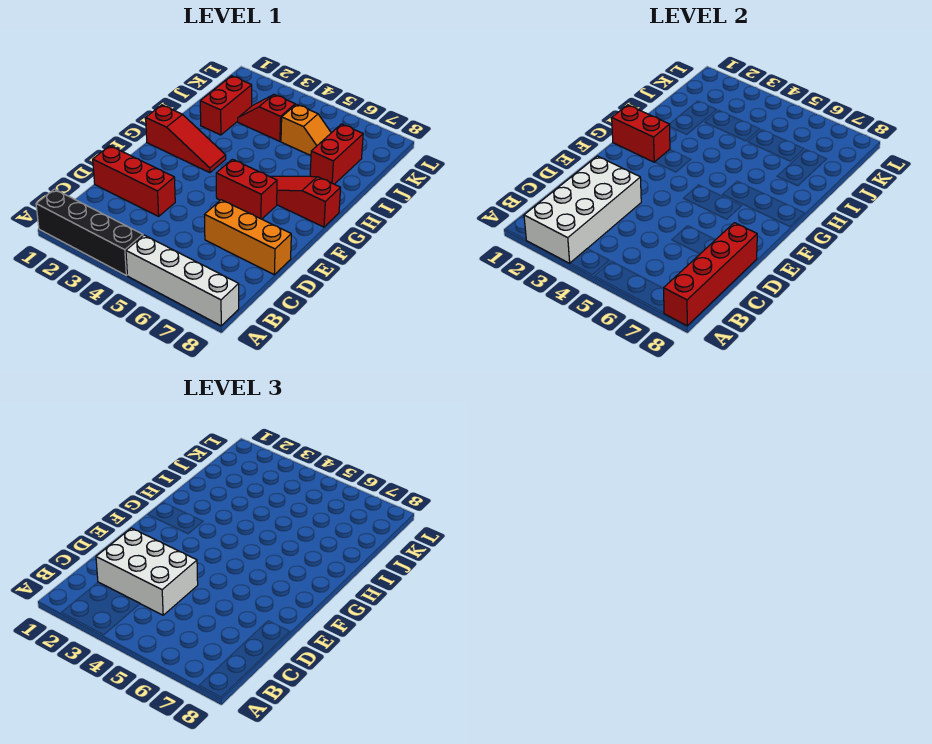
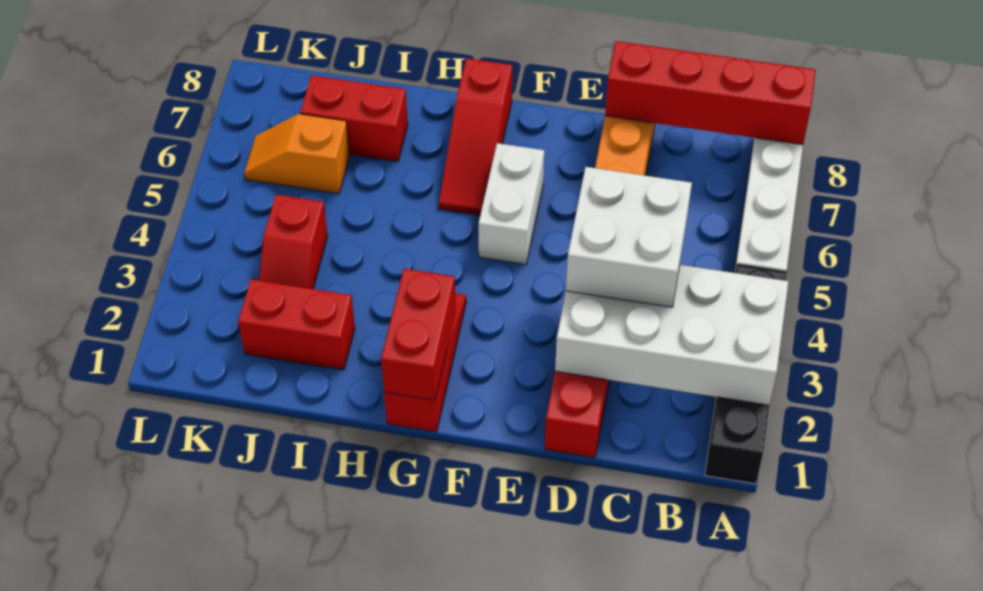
white brick C2:D4 level 3 -> white brick C3:D4 level 3
red brick F5:F6 level 1 -> white brick F5:F6 level 1
orange slope J5:J6 level 1 top 5 -> orange slope J6:K6 level 1 top J

